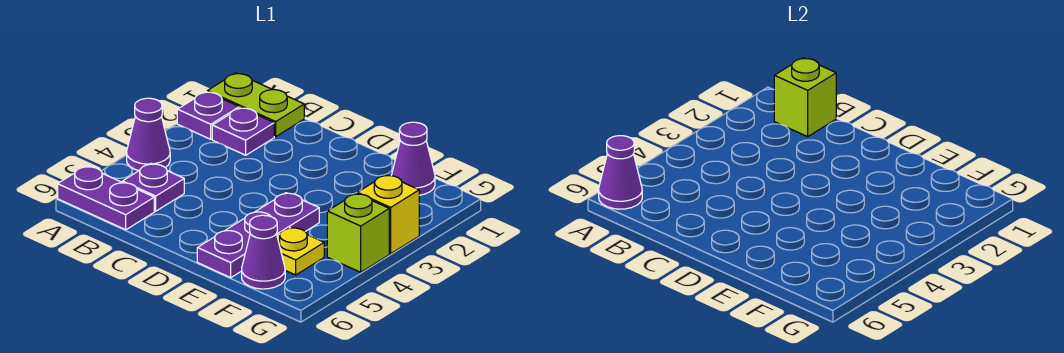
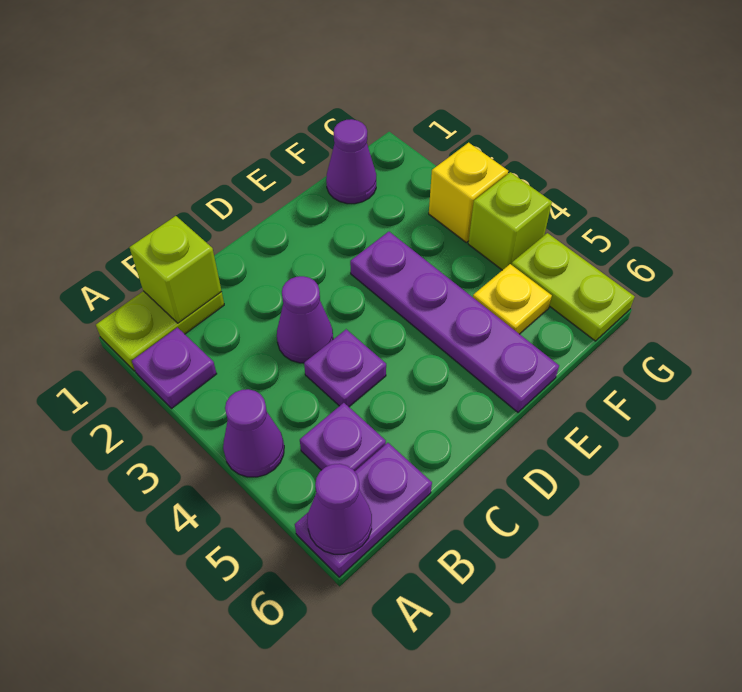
purple plate B2 level 1 -> purple plate C4 level 1
purple plate E4:E6 level 1 -> purple plate E3:E6 level 1
purple cone F6 level 1 -> purple cone C3 level 1
none -> lime plate G5:G6 level 1

